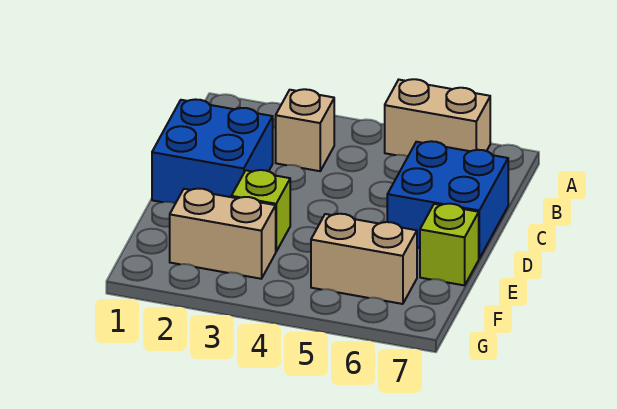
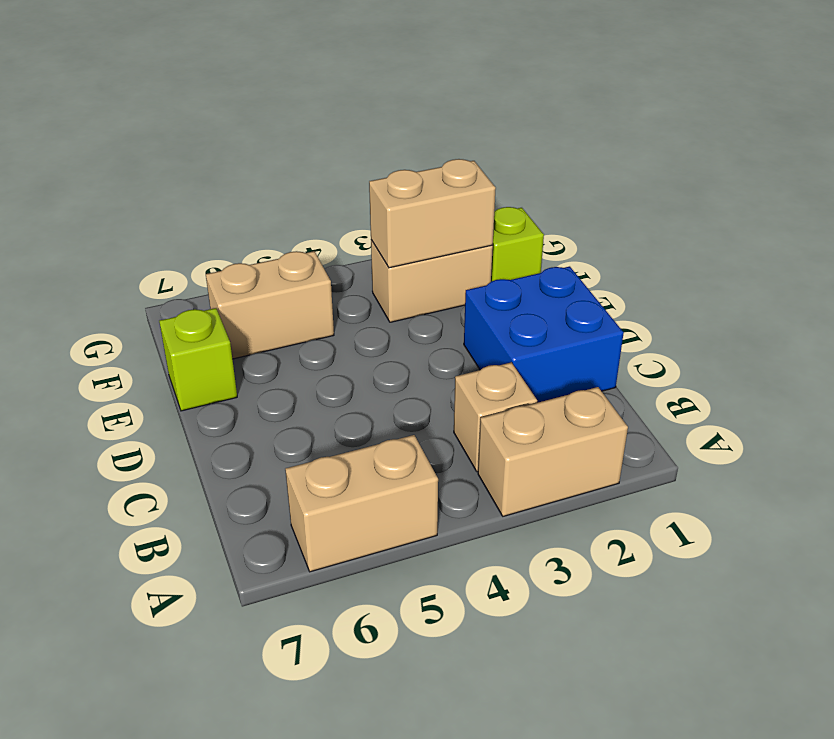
none -> tan brick A2:A3 level 1
blue brick C6:D7 level 1 -> none
lime brick E3 level 1 -> lime brick F1 level 1
none -> tan brick F2:F3 level 2

